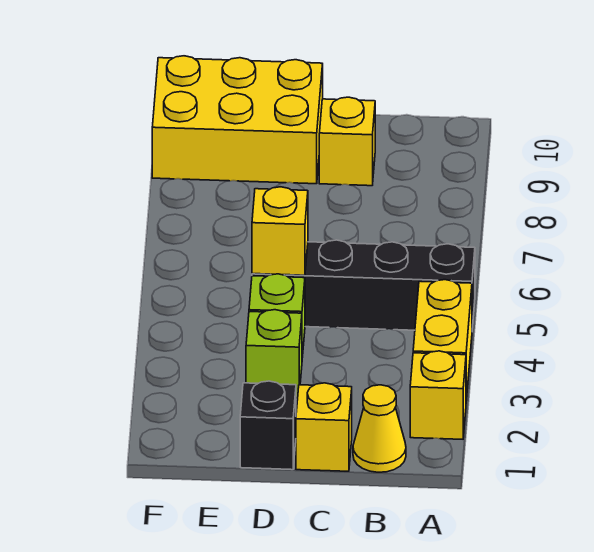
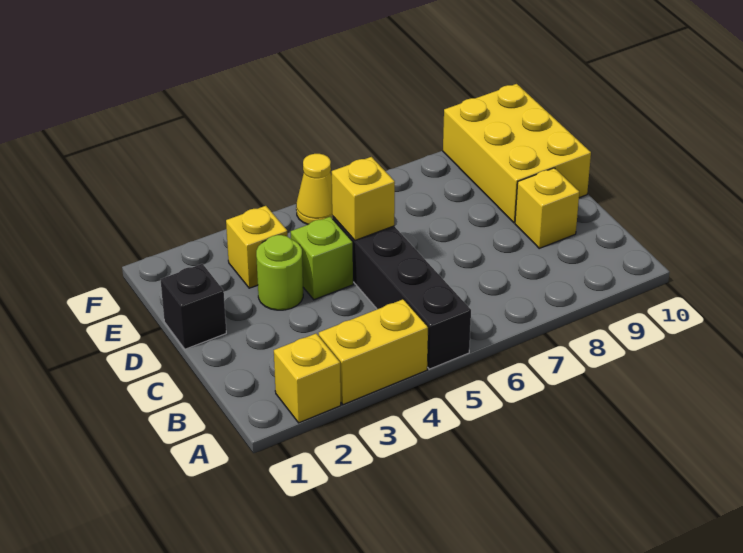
yellow cone B1 level 1 -> yellow cone F5 level 1
yellow brick C1 level 1 -> yellow brick E3 level 1
lime brick D3 level 1 -> lime round brick D3 level 1

